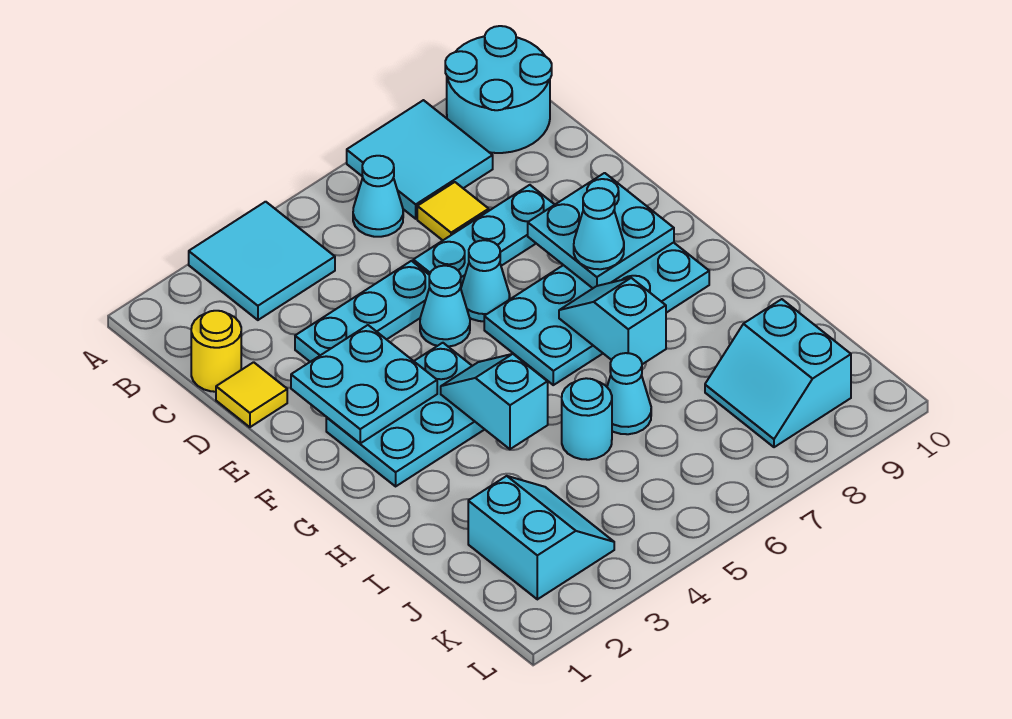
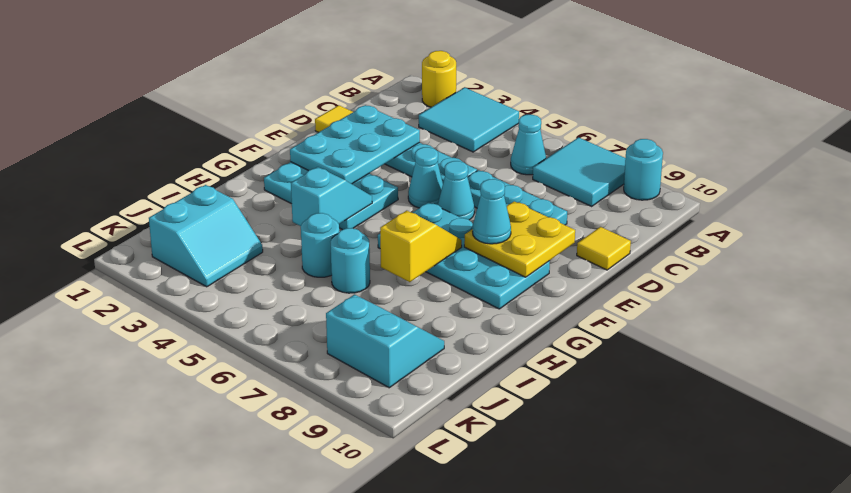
cyan round brick A9:B10 level 1 -> cyan round brick A9 level 1
yellow round brick C1 level 1 -> yellow round brick A2 level 1
yellow tile C7 level 1 -> yellow tile D10 level 1
cyan plate E2:F3 level 2 -> cyan plate D2:F3 level 2
cyan plate E8:F9 level 2 -> yellow plate E8:F9 level 2
cyan slope G7:H7 level 2 top H -> yellow slope G7:H7 level 2 top H
cyan cone I6 level 1 -> cyan round brick I6 level 1
cyan slope J8:K9 level 1 top 9 -> cyan slope J8:K9 level 1 top K

